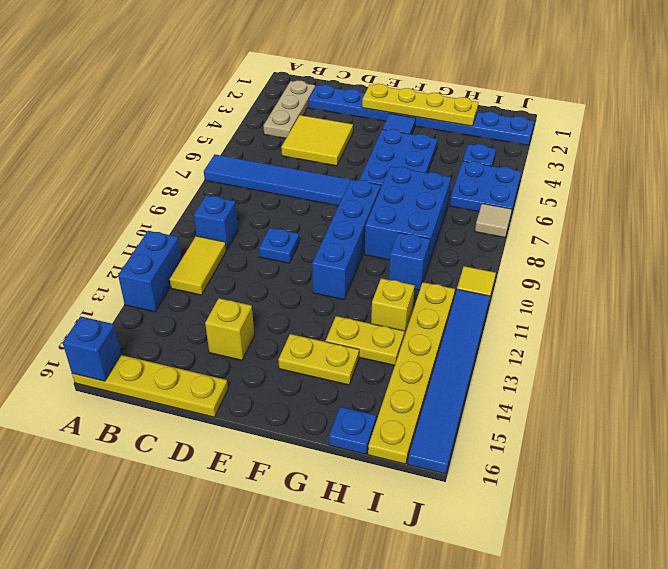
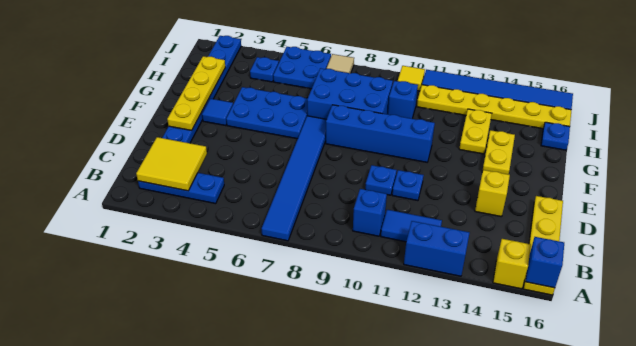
tan plate B2:B4 level 1 -> blue plate B2:B4 level 1
yellow tile B11:B12 level 1 -> blue tile B11:B12 level 1
yellow tile C4:D5 level 1 -> yellow tile B2:C3 level 2
none -> blue plate D11 level 1
yellow brick H12 level 1 -> yellow brick A15 level 1

